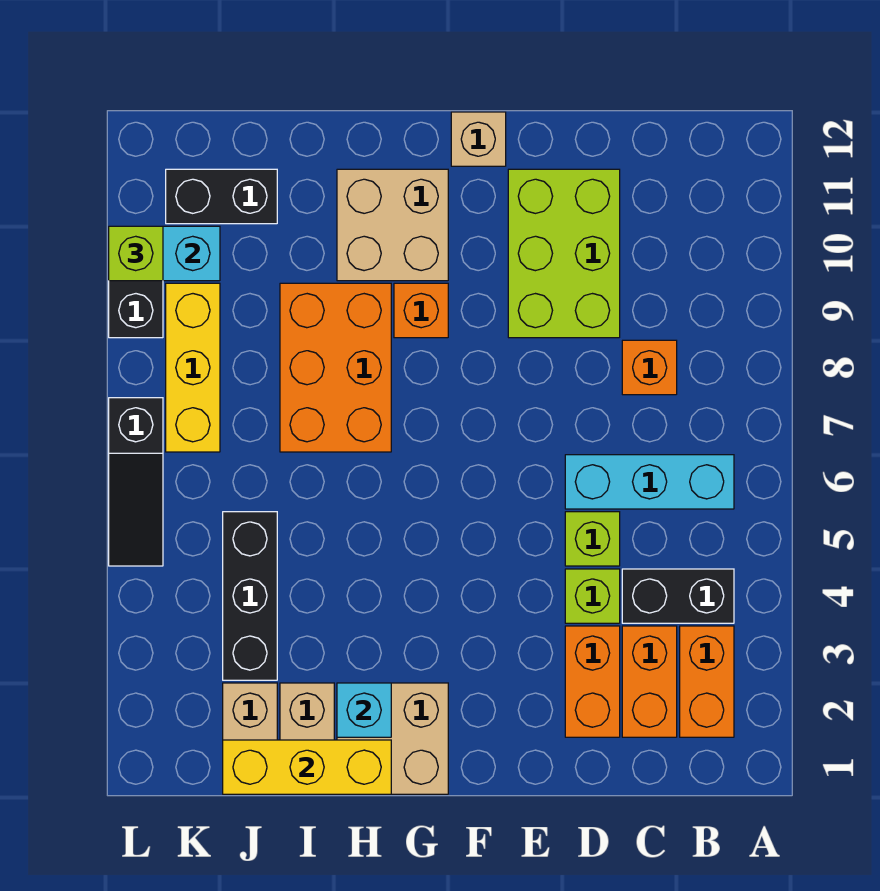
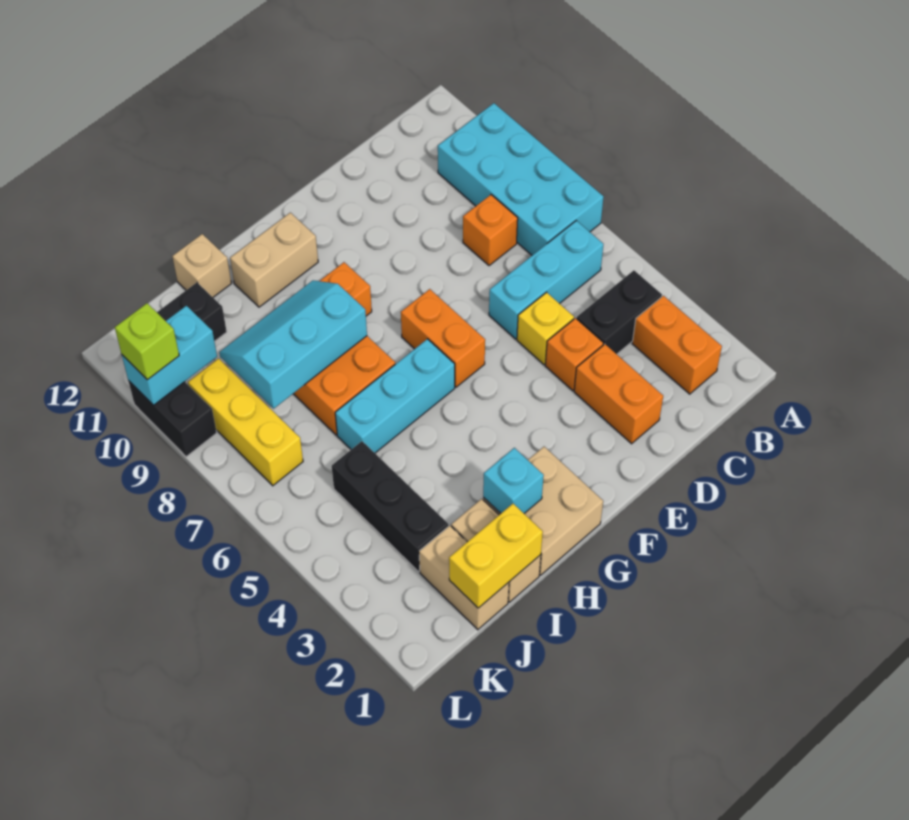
none -> cyan brick A7:B10 level 1
orange brick C2:C3 level 1 -> orange brick F6:F7 level 1
lime brick D4 level 1 -> orange brick D4 level 1
lime brick D5 level 1 -> yellow brick D5 level 1
lime brick D9:E11 level 1 -> none
tan brick F12 level 1 -> tan brick I12 level 1
none -> cyan brick G6:I6 level 1
tan brick G10:H11 level 1 -> tan brick G11:H11 level 1
yellow brick H1:J1 level 2 -> yellow brick I1:J1 level 2
none -> cyan slope H8:J9 level 2 top 8
black slope L5:L7 level 1 top 7 -> none

